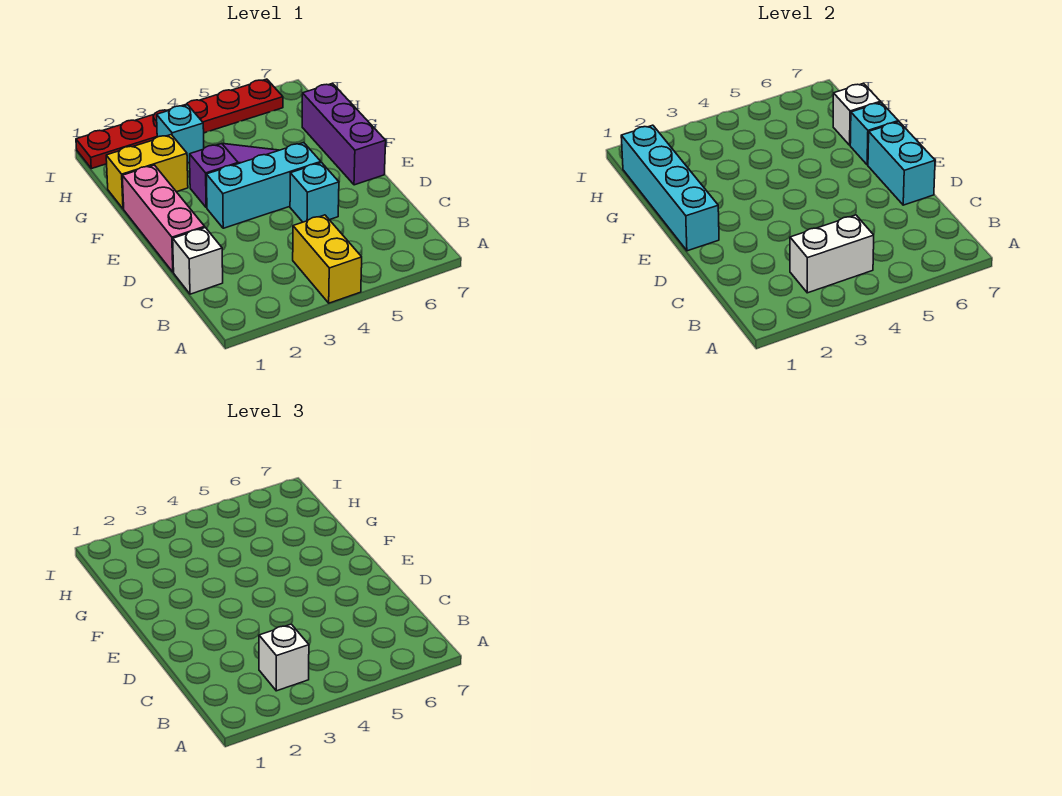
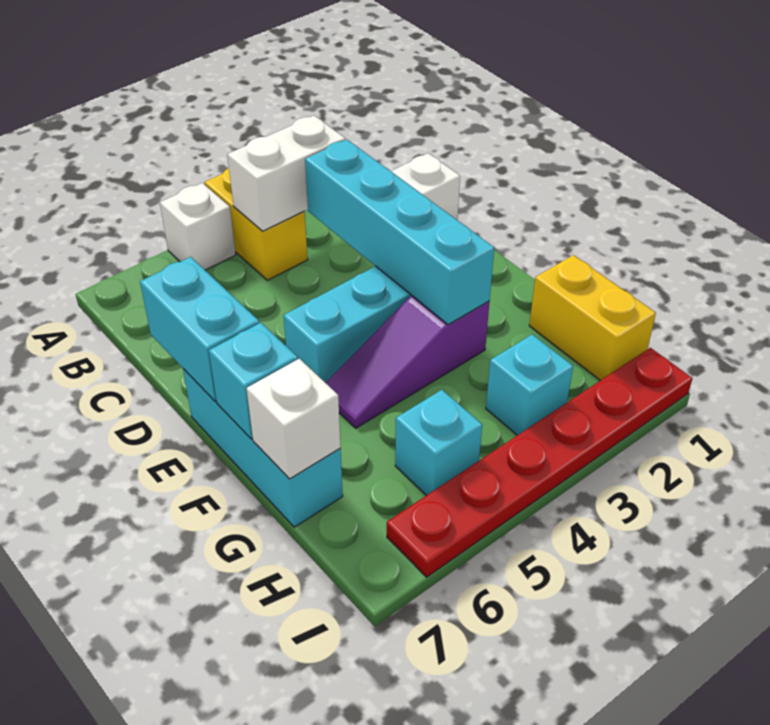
white brick B3 level 3 -> white brick A5 level 1
pink brick D1:F1 level 1 -> none
cyan brick D5 level 1 -> cyan brick H5 level 1
cyan brick E1:H1 level 2 -> cyan brick C3:F3 level 2
purple brick E7:G7 level 1 -> cyan brick E7:G7 level 1
yellow brick G1:G2 level 1 -> yellow brick G1:H1 level 1

